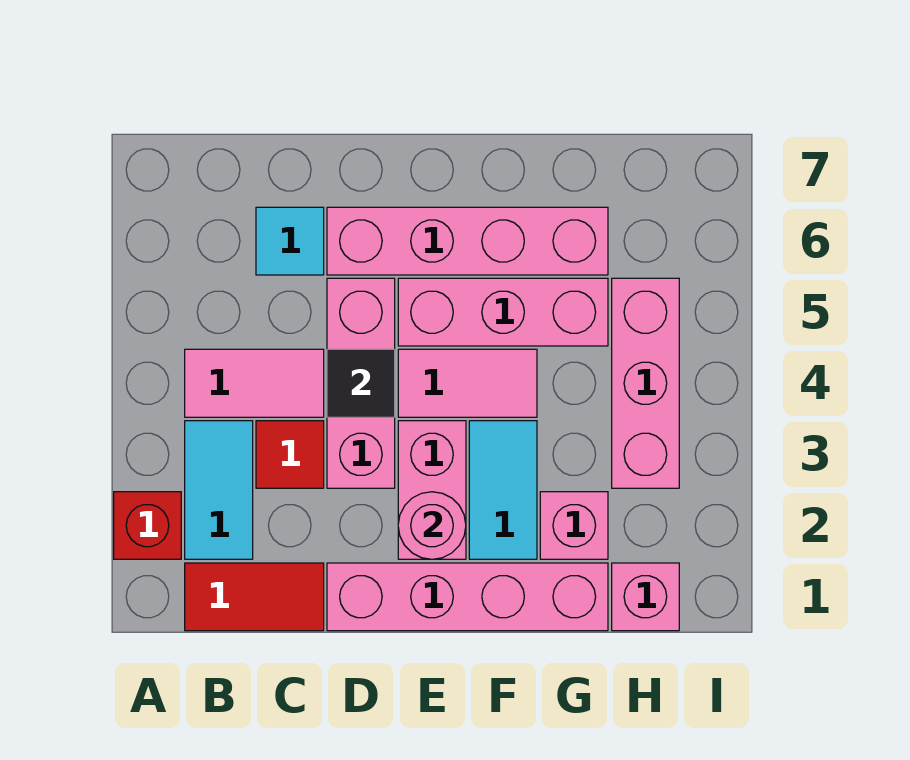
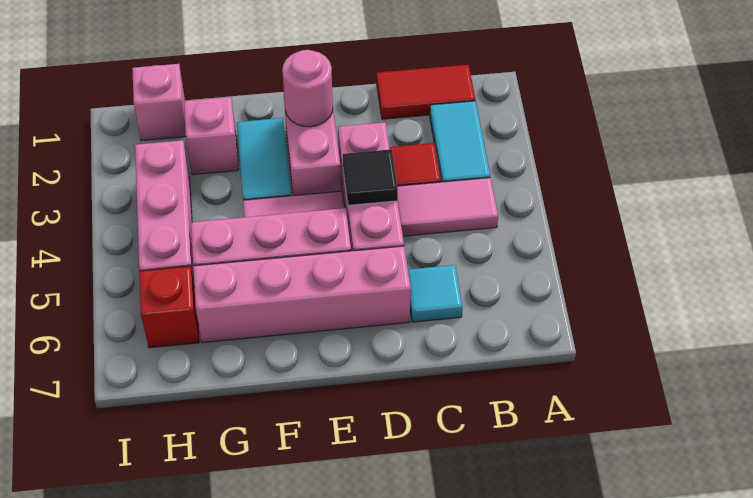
red brick A2 level 1 -> red brick H6 level 1
pink brick D1:G1 level 1 -> none

